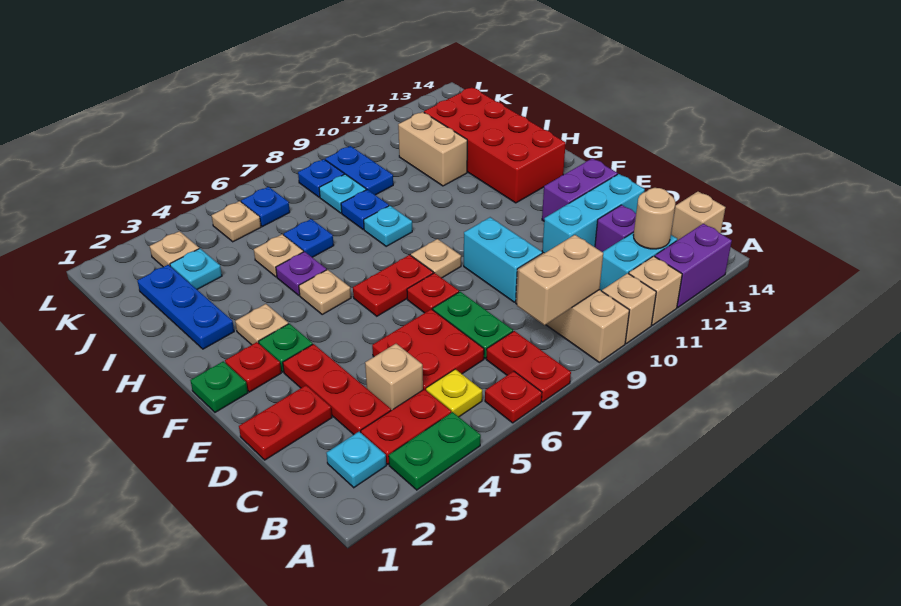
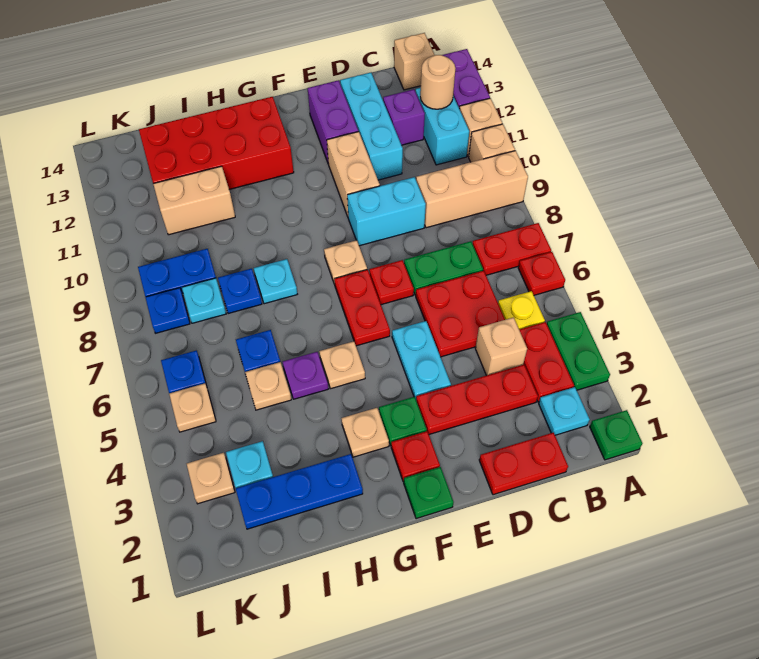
none -> green plate A1 level 1
tan brick B8:B9 level 2 -> tan brick E10:E11 level 1
red plate D1:D2 level 1 -> red plate C1:D1 level 1
none -> cyan plate E4:E5 level 1

